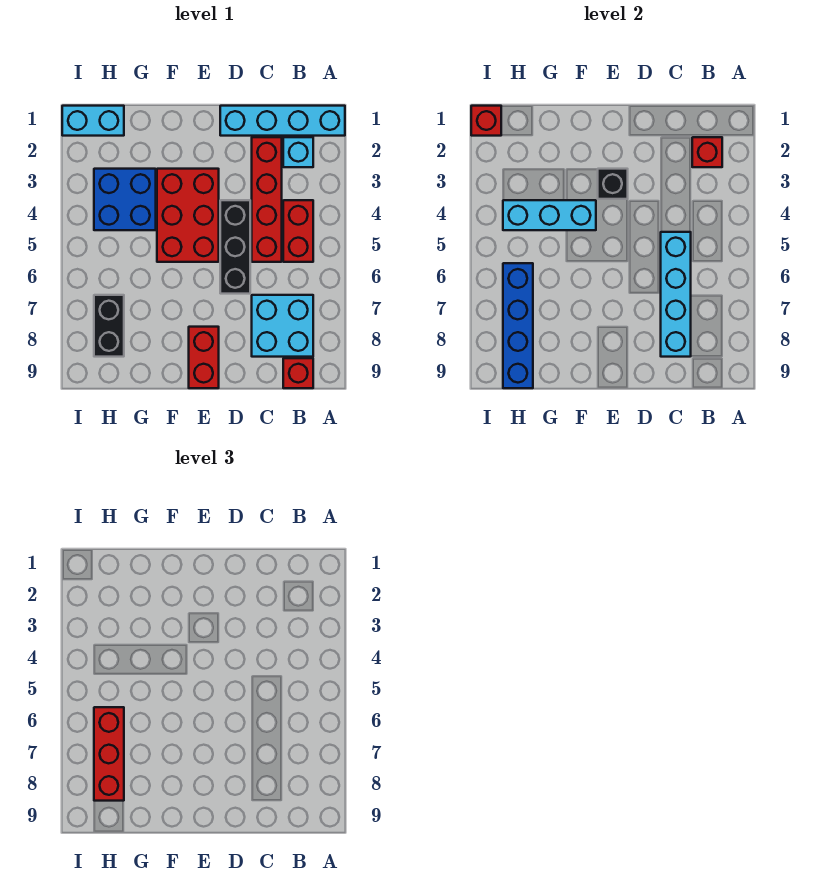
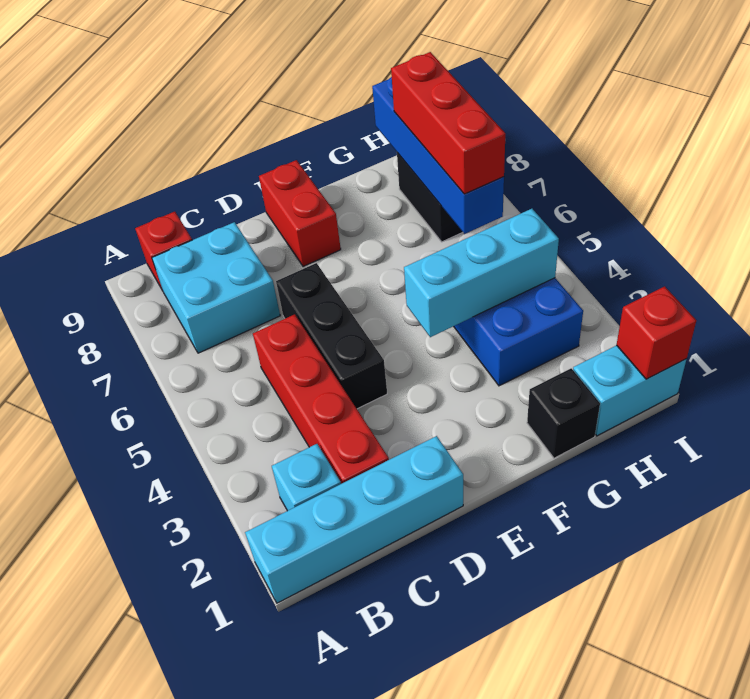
red brick B2 level 2 -> none
red brick B4:B5 level 1 -> none
cyan brick C5:C8 level 2 -> none
red brick E3:F5 level 1 -> none
black brick E3 level 2 -> black brick G1 level 1

